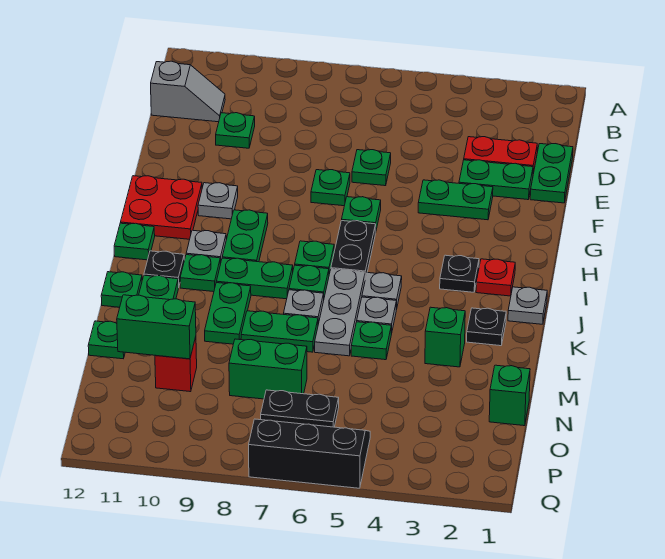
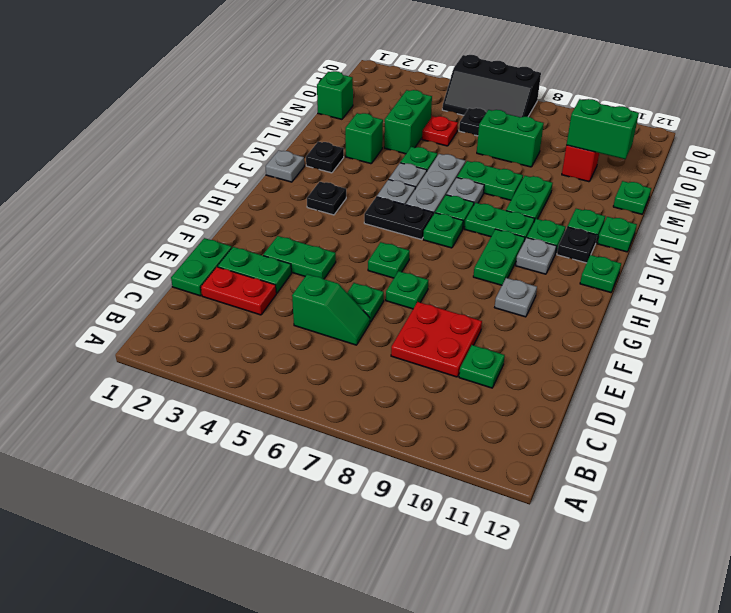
grey slope C11:C12 level 1 top 12 -> none
none -> green slope D5:D6 level 1 top 5
red plate G11:H12 level 1 -> red plate D8:E9 level 1
black plate H6:I6 level 1 -> black plate I5:I6 level 1
red plate I2 level 1 -> red plate N5 level 1
none -> green brick M4:N4 level 1

